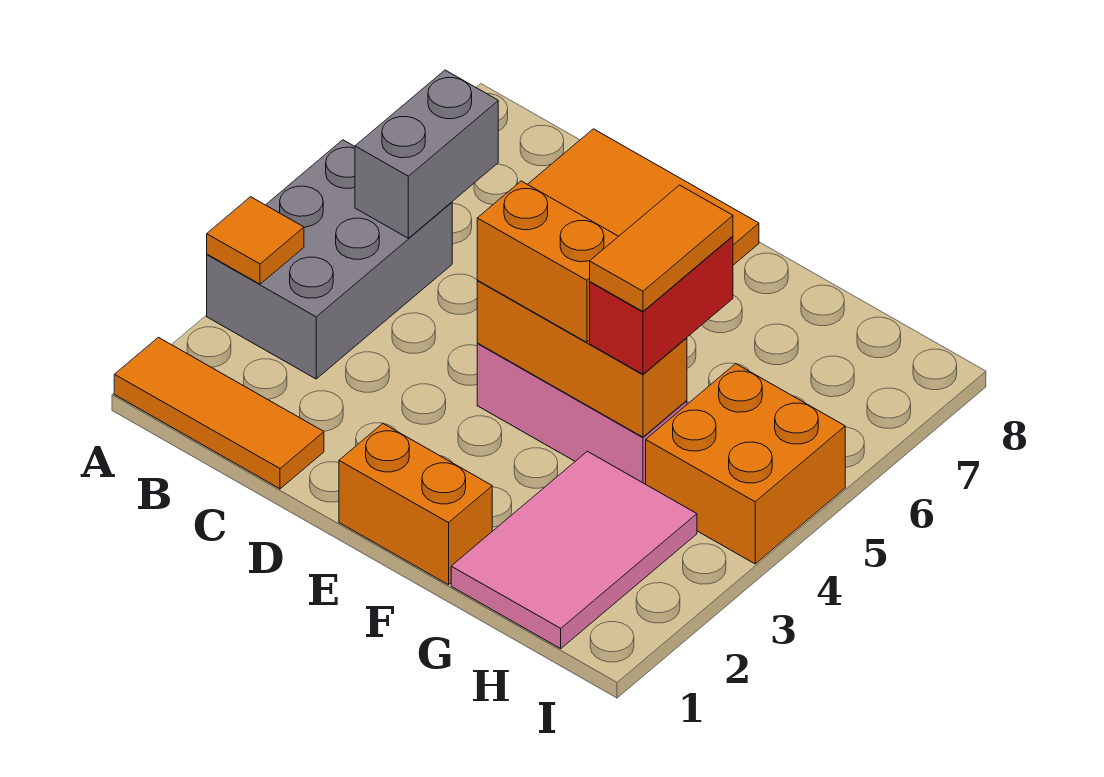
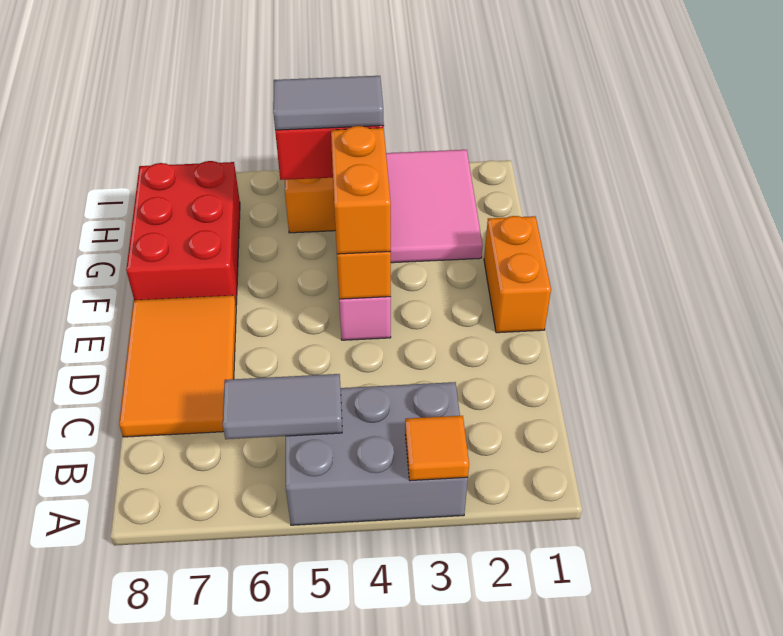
orange tile A1:C1 level 1 -> none
grey brick B5:B6 level 2 -> grey tile B5:B6 level 2
none -> red brick F7:H8 level 1
pink tile G1:H3 level 1 -> pink tile G2:I3 level 1
orange tile G4:G5 level 4 -> grey tile G4:G5 level 4

